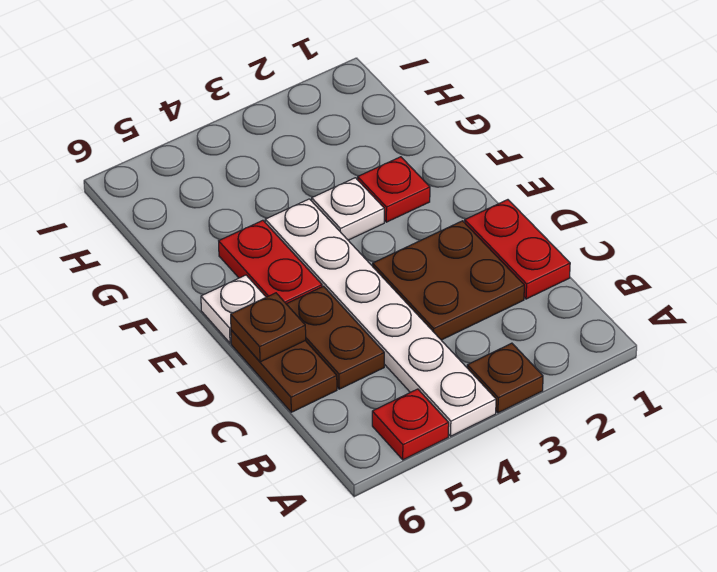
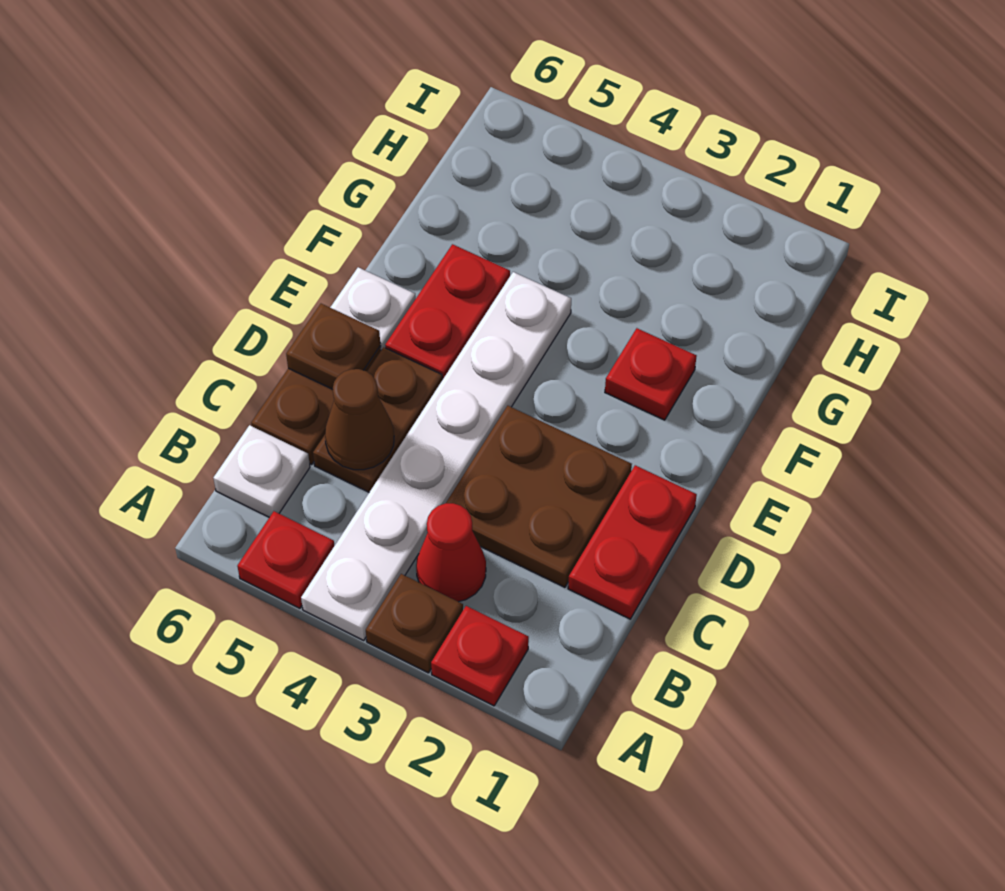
none -> red plate A2 level 1
none -> red cone B3 level 1
none -> brown cone C5 level 2
white plate F3 level 1 -> white plate B6 level 1

